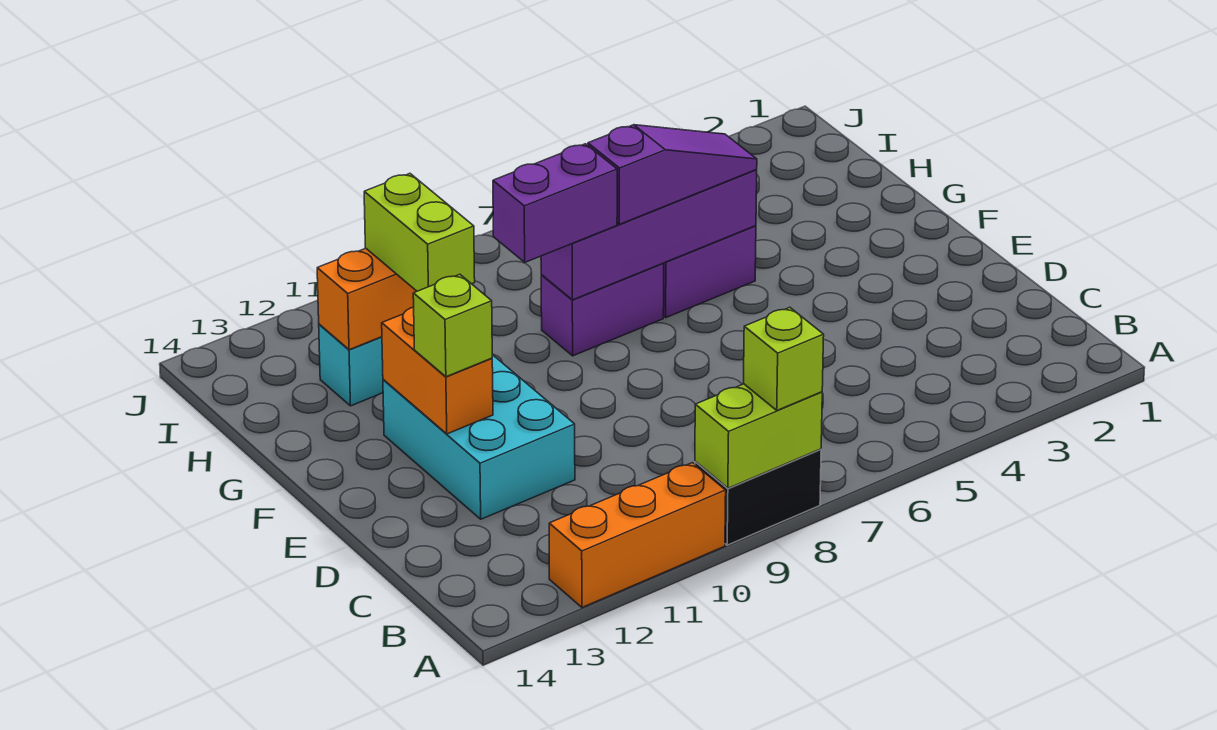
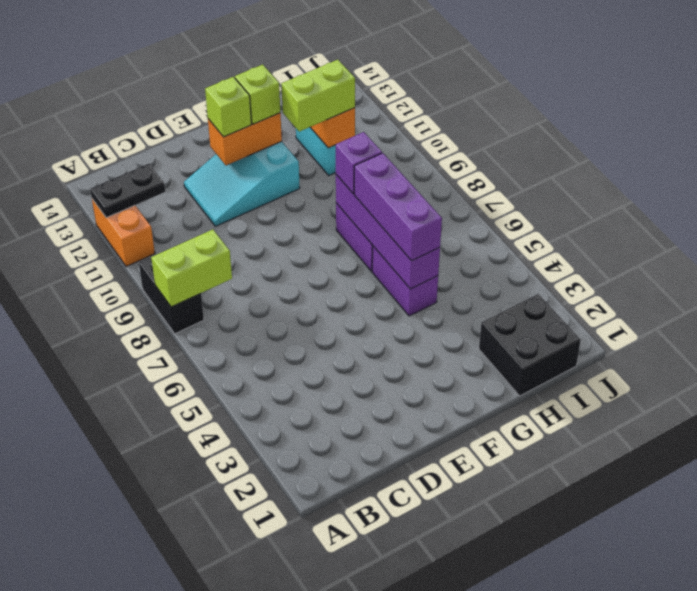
lime brick A8:A9 level 2 -> lime brick A8:B8 level 2
lime brick A8 level 3 -> lime brick F12 level 3
orange brick A10:A12 level 1 -> orange brick A11:A12 level 1
none -> black plate A12:B12 level 2
cyan brick D11:F12 level 1 -> cyan slope D11:F12 level 1 top F
purple slope G5:G7 level 3 top 7 -> purple brick G5:G7 level 3
purple brick G8:G9 level 3 -> purple brick G8 level 3
none -> black brick H1:I2 level 1

